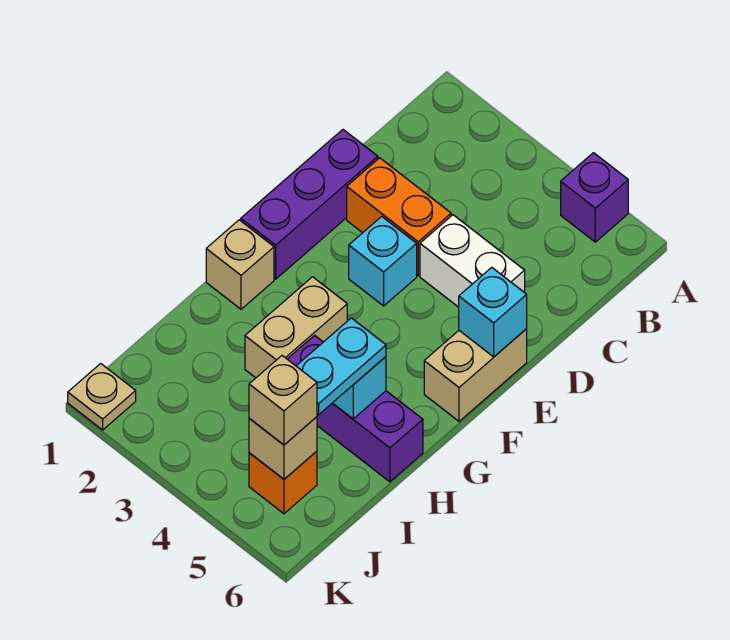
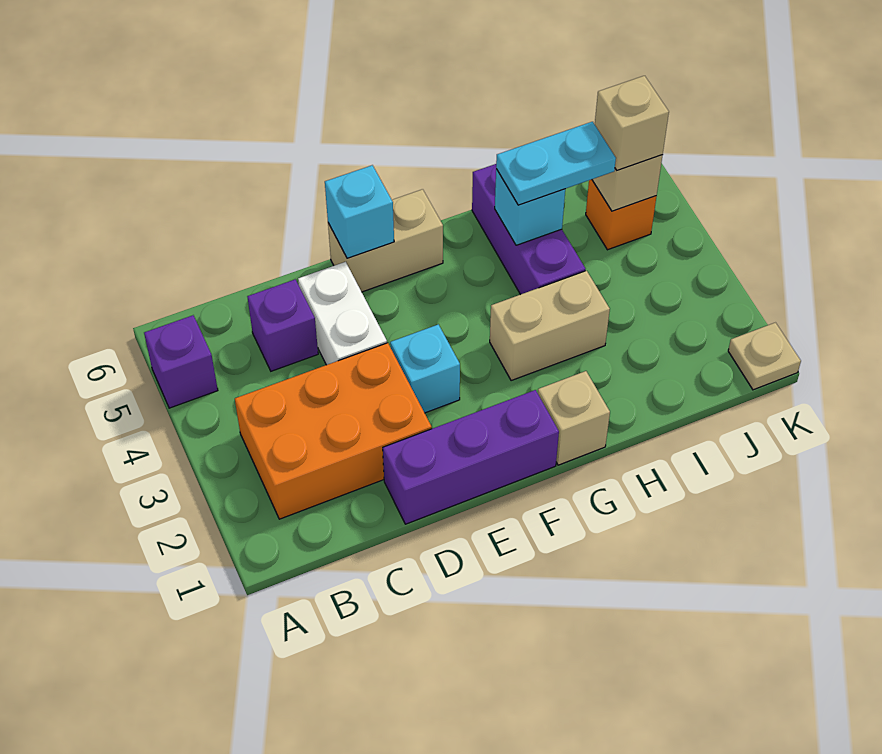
none -> purple brick C5 level 1
orange brick D2:D3 level 1 -> orange brick B2:D3 level 1

